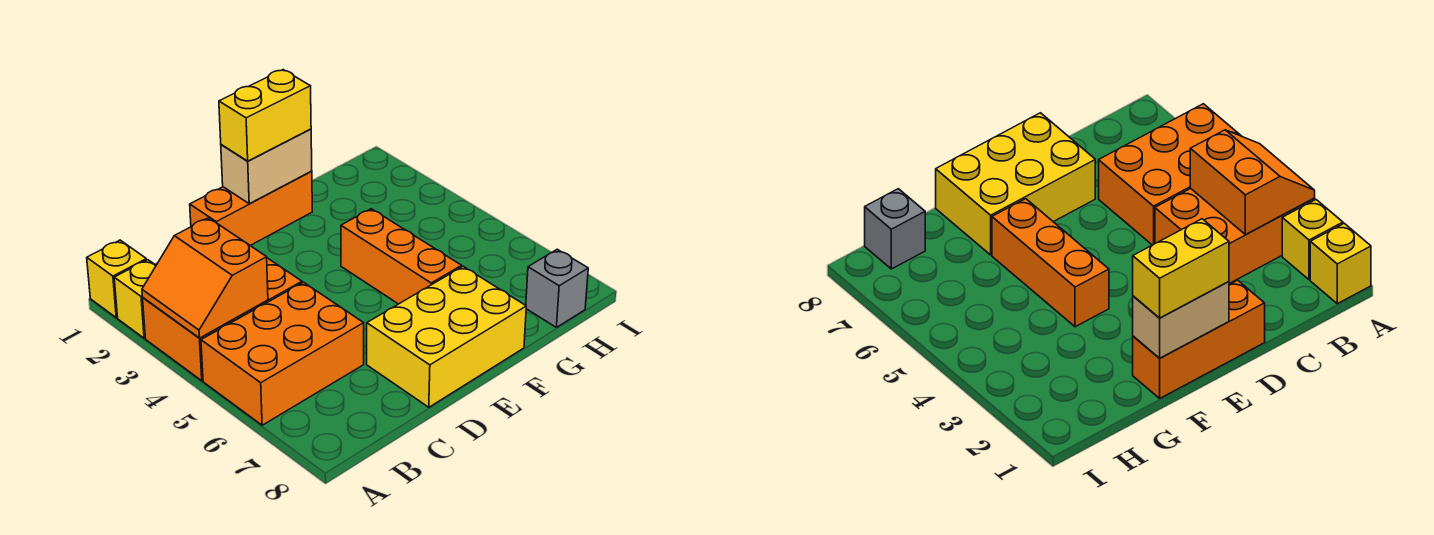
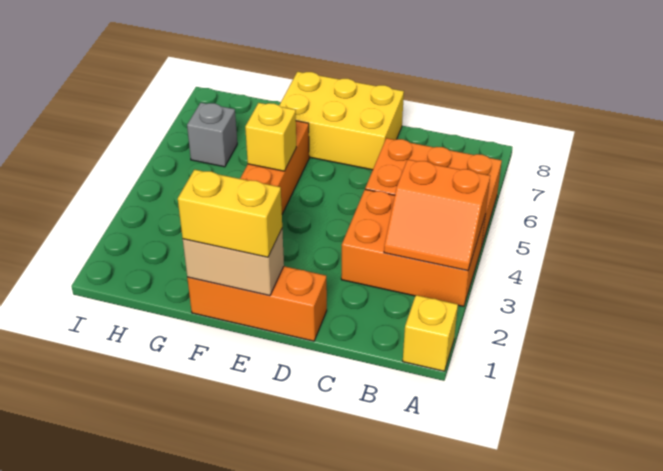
yellow brick A2 level 1 -> yellow brick F5 level 2
orange slope A3:B4 level 2 top B -> orange slope A3:B4 level 2 top 4
grey brick H8 level 1 -> grey brick H6 level 1

